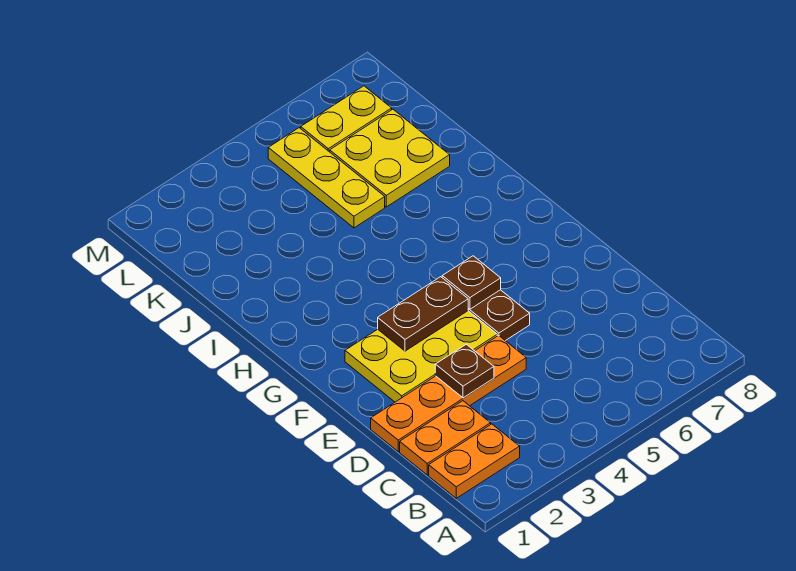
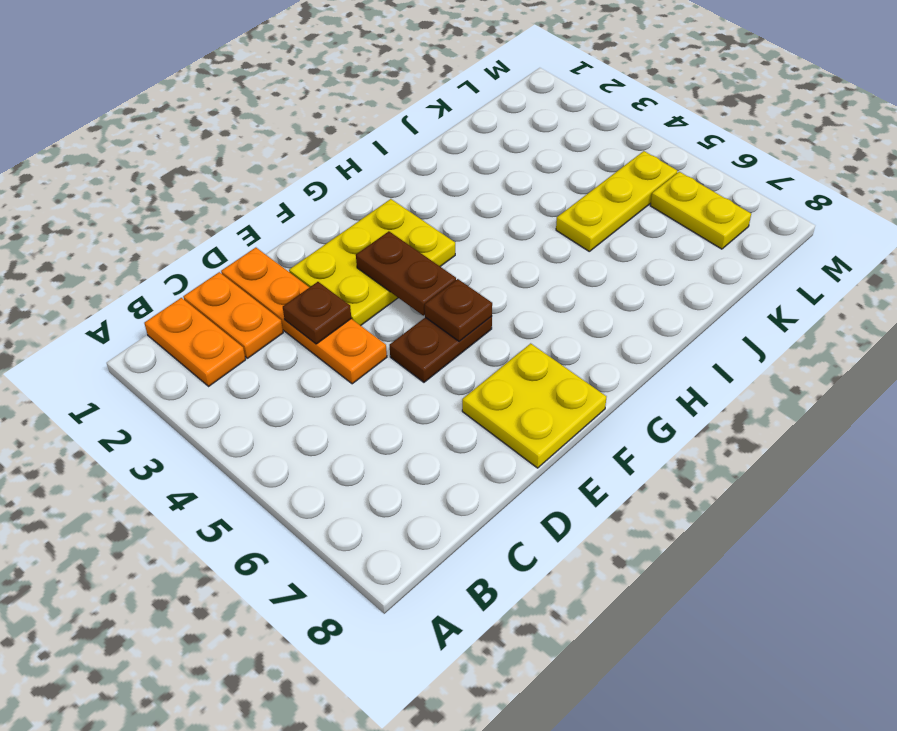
yellow plate E2:F4 level 1 -> yellow plate E2:G3 level 1
yellow plate J6:K7 level 1 -> yellow plate E7:F8 level 1

